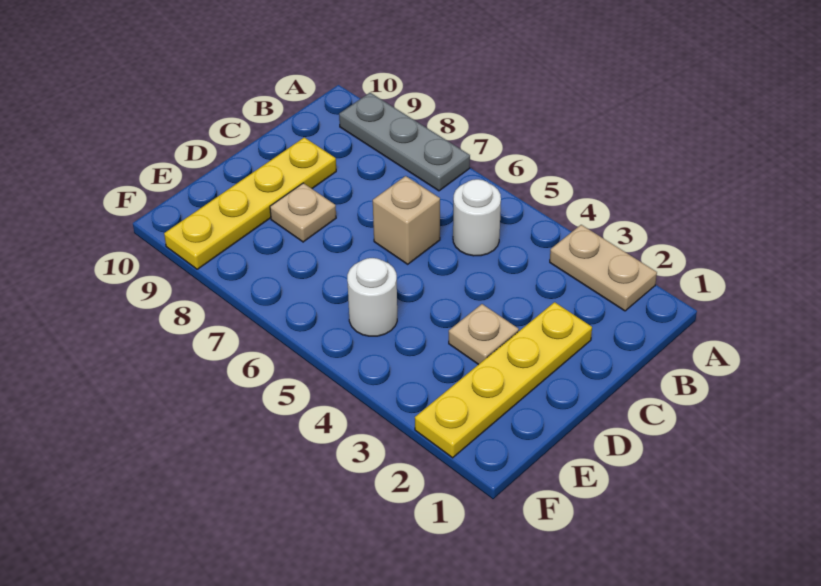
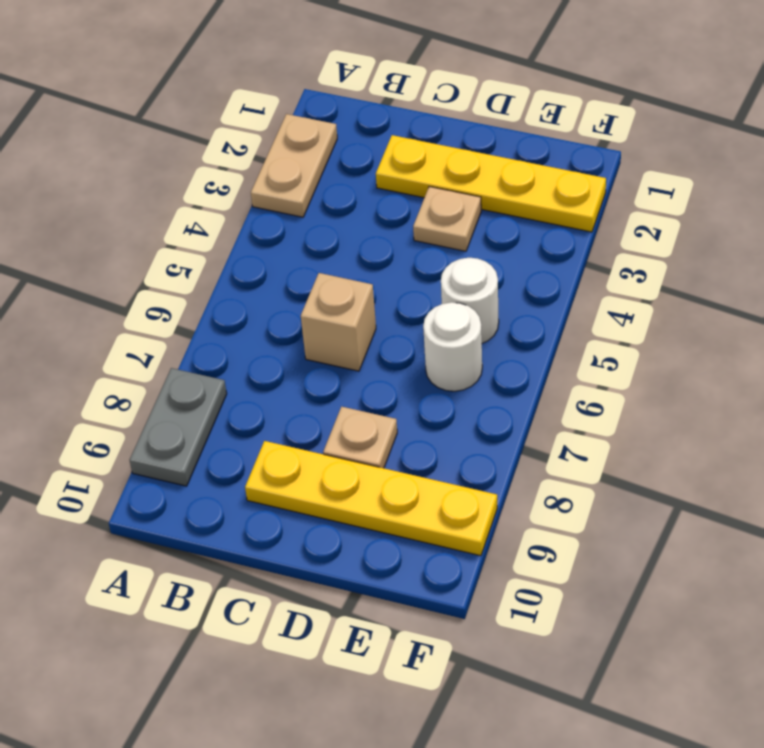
grey plate A7:A9 level 1 -> grey plate A8:A9 level 1
white round brick B5 level 1 -> white round brick E6 level 1

